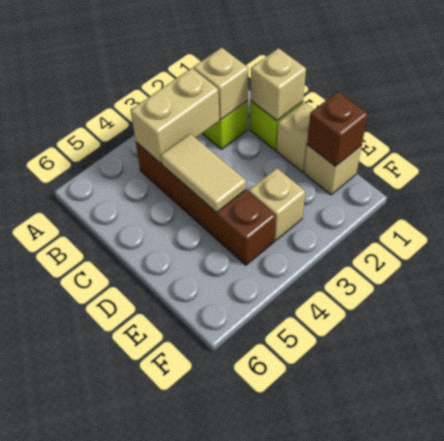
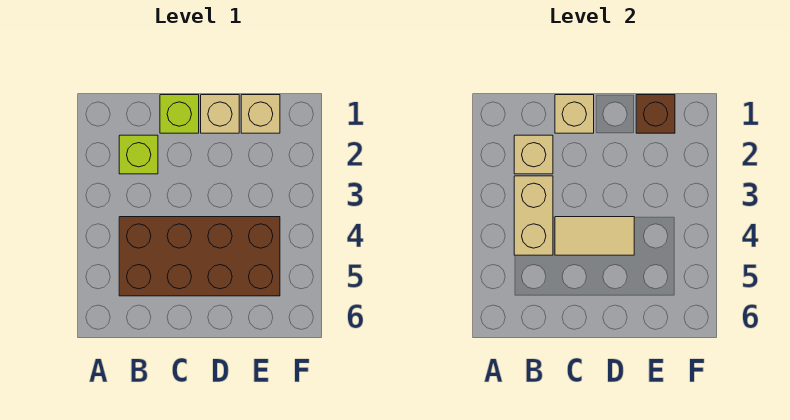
brown brick B4:E4 level 1 -> brown brick B4:E5 level 1
tan brick E3 level 1 -> none

